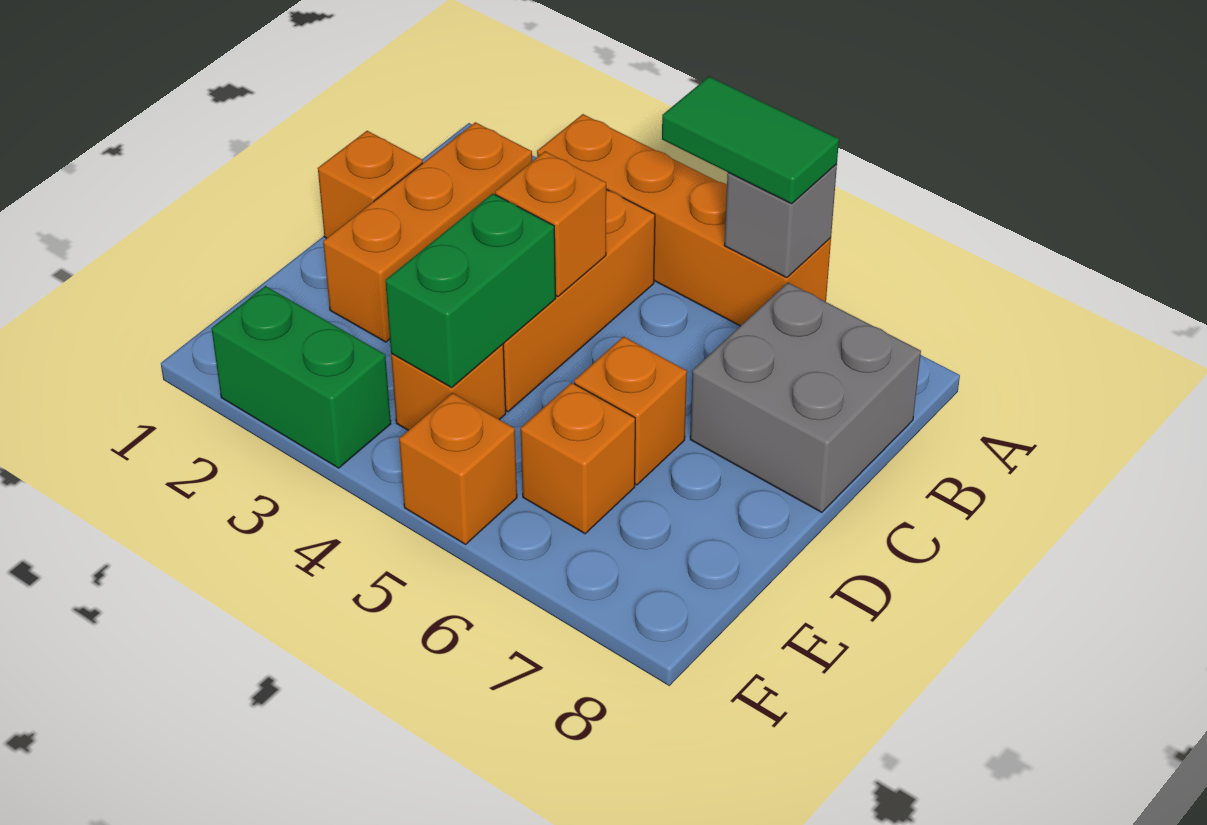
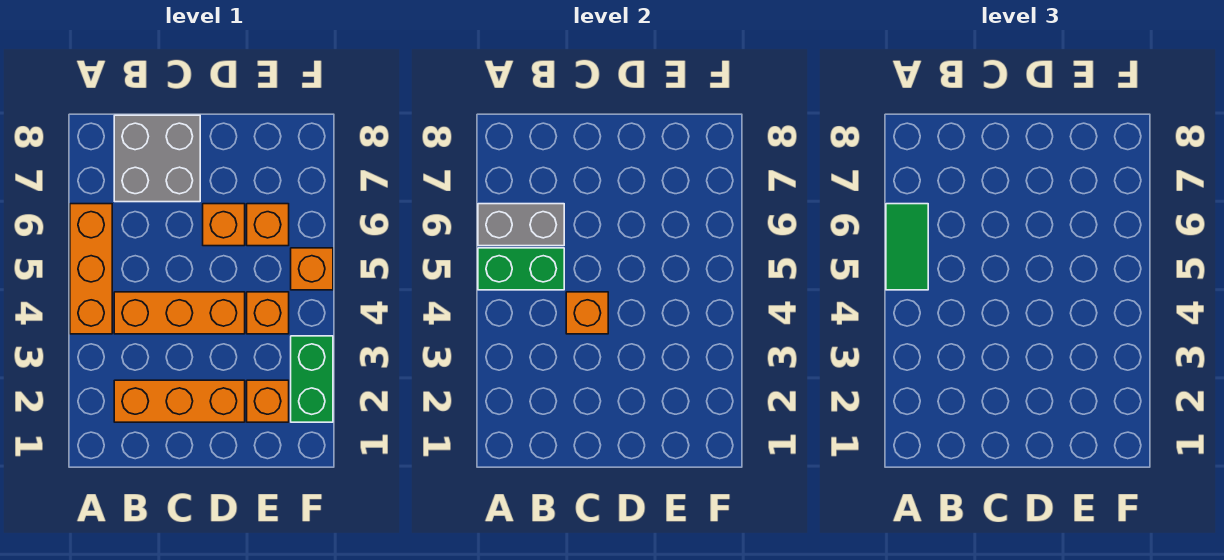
orange brick A3:A6 level 1 -> orange brick A4:A6 level 1
grey brick A6 level 2 -> grey brick A6:B6 level 2
orange brick C1 level 1 -> orange brick E2 level 1
green brick D4:E4 level 2 -> green brick A5:B5 level 2

